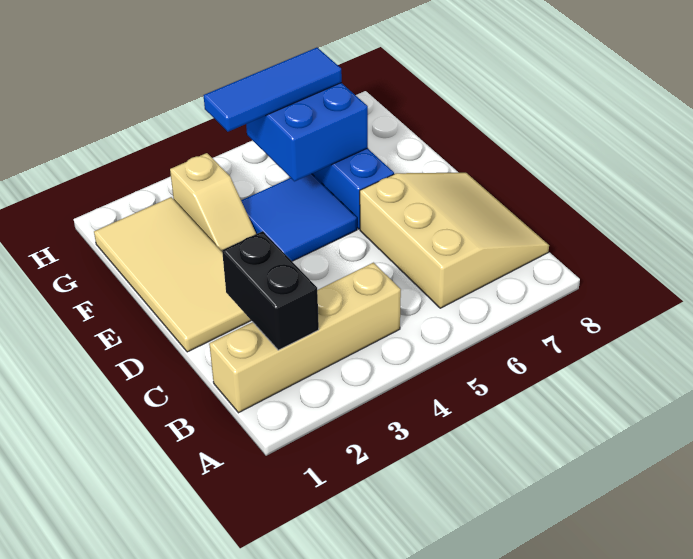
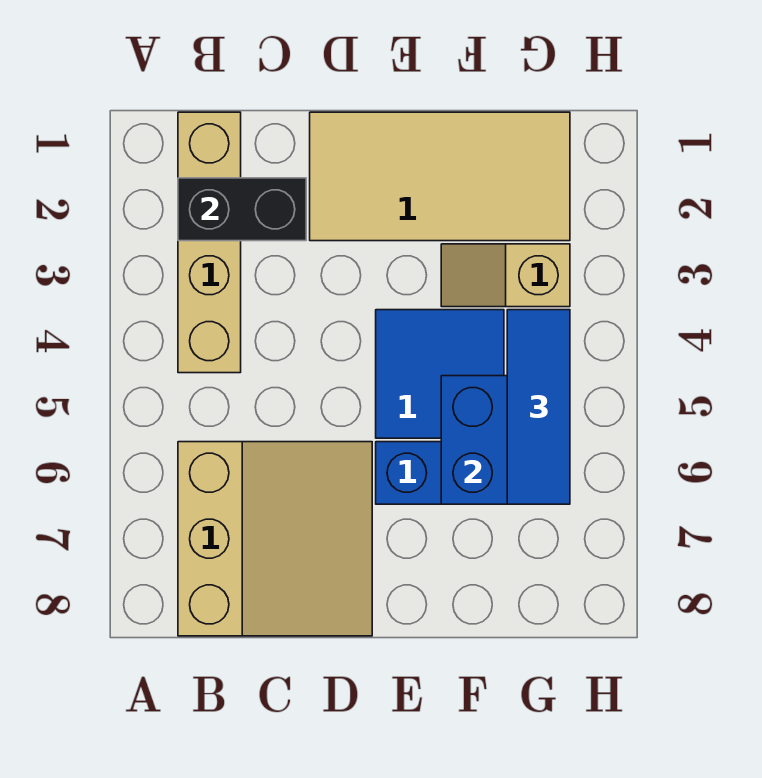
tan slope B6:D8 level 1 top 6 -> tan slope B6:D8 level 1 top B

